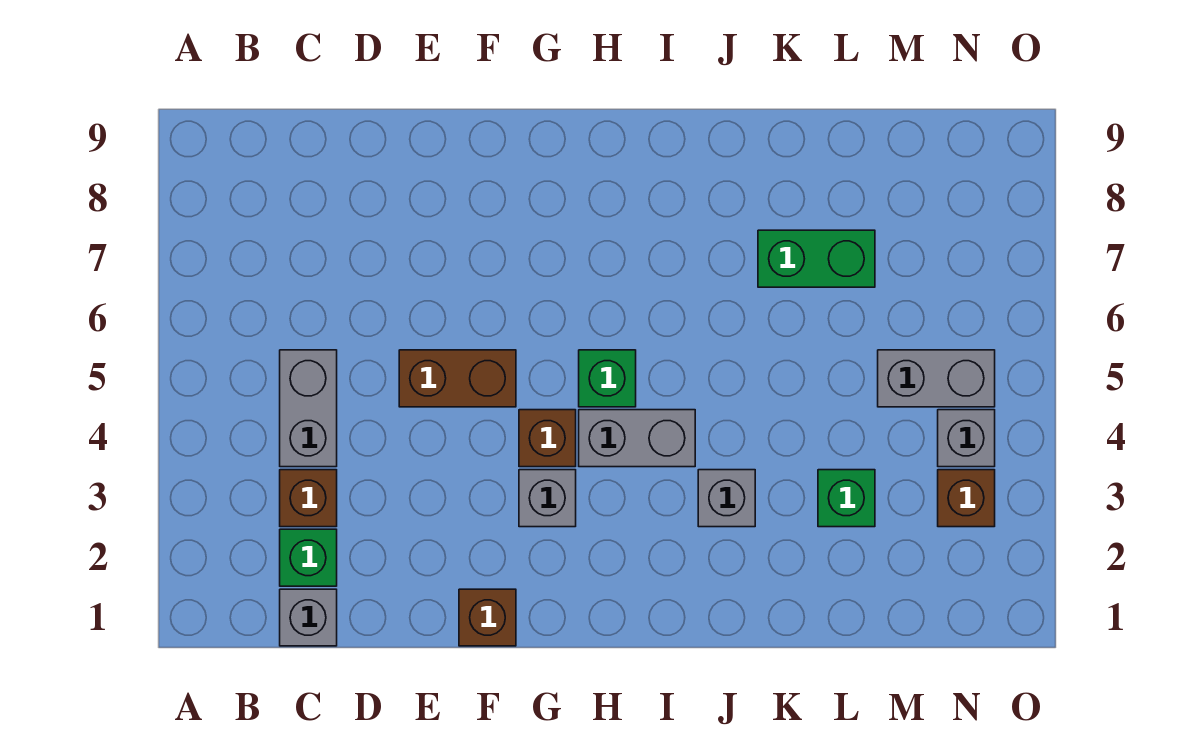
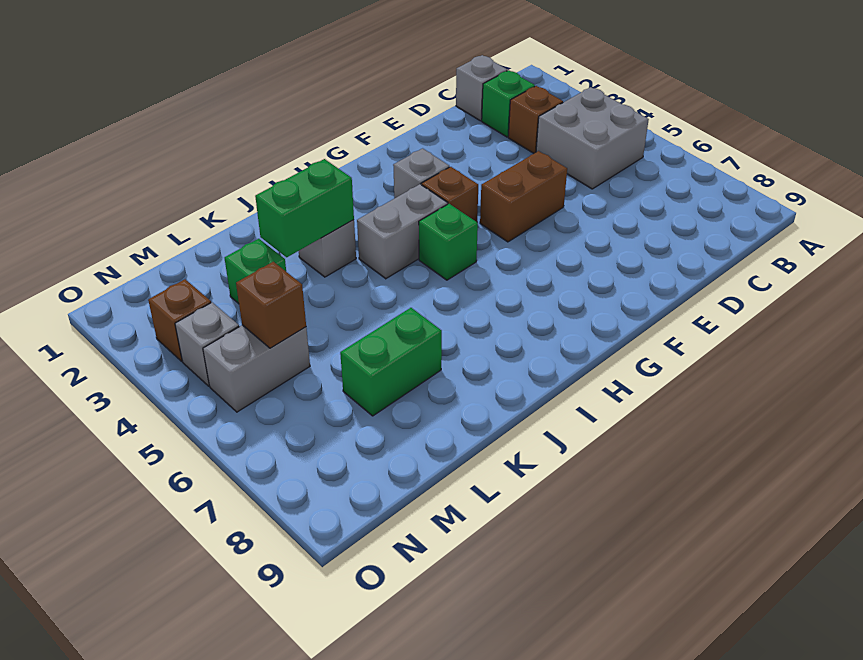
grey brick C4:C5 level 1 -> grey brick B4:C5 level 1
brown brick F1 level 1 -> brown brick M5 level 2
none -> green brick J3:K3 level 2

